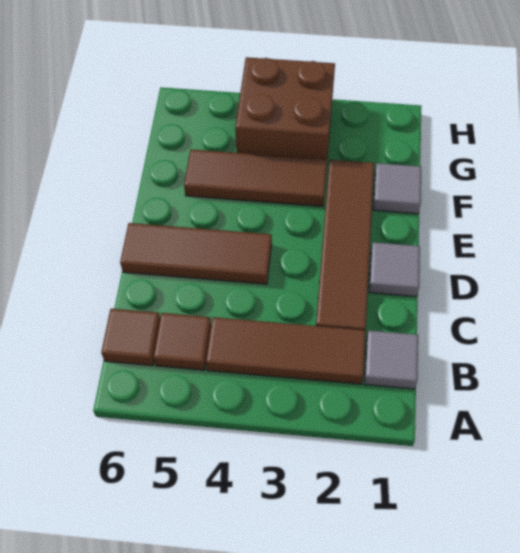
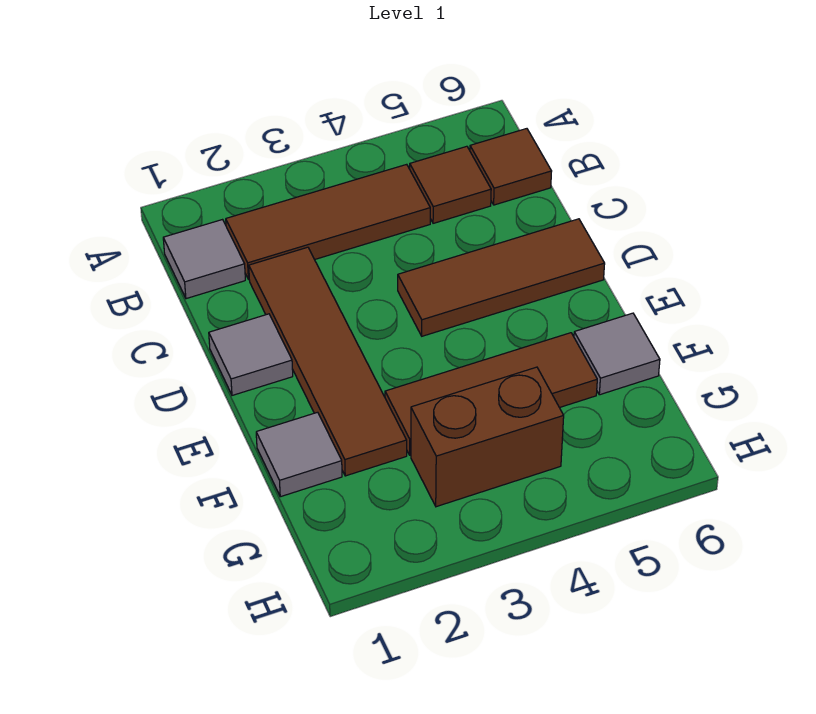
none -> grey tile F6 level 1
brown brick G3:H4 level 1 -> brown brick G3:G4 level 1

